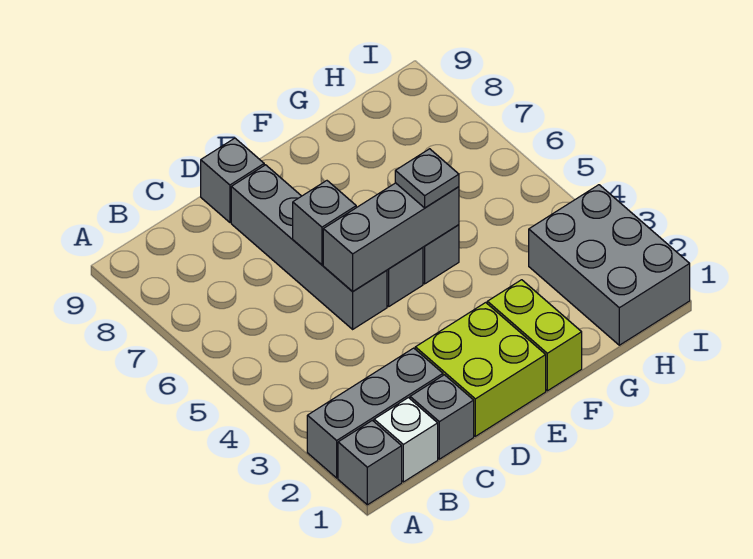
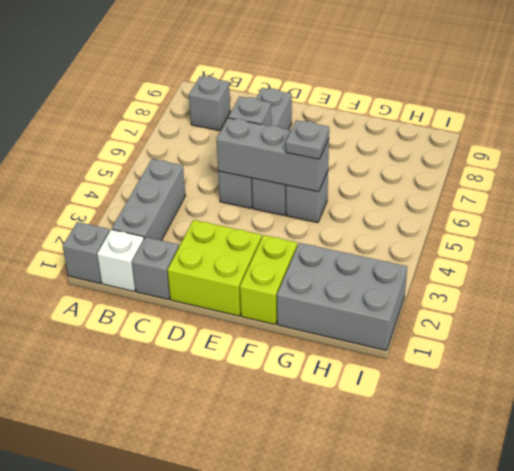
grey brick A2:C2 level 1 -> grey brick B2:B4 level 1
grey brick D9 level 1 -> grey brick B8 level 1
grey brick H1:I3 level 1 -> grey brick G1:I2 level 1

